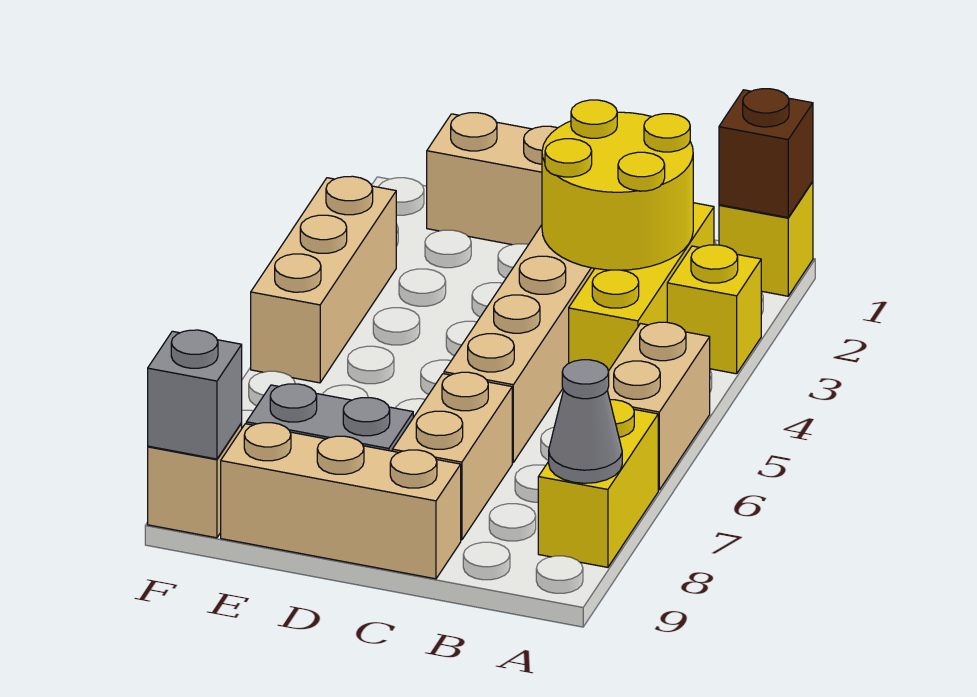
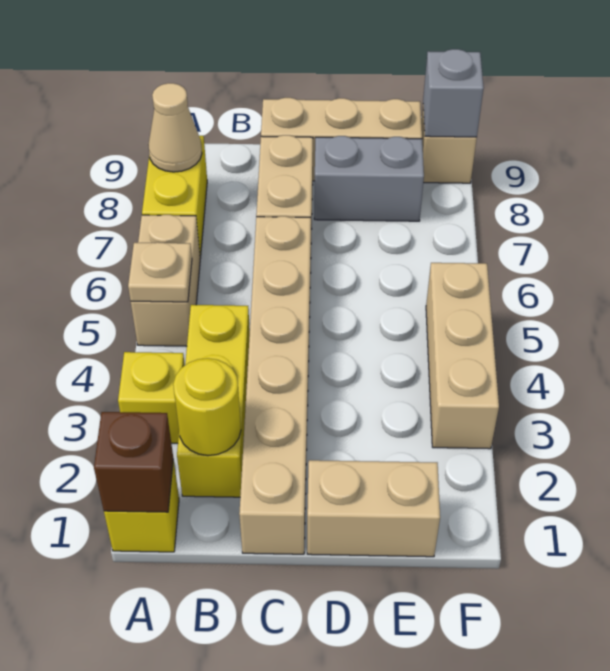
none -> tan plate A5 level 2
grey cone A8 level 2 -> tan cone A8 level 2
yellow round brick B2:C3 level 2 -> yellow round brick B2 level 2

